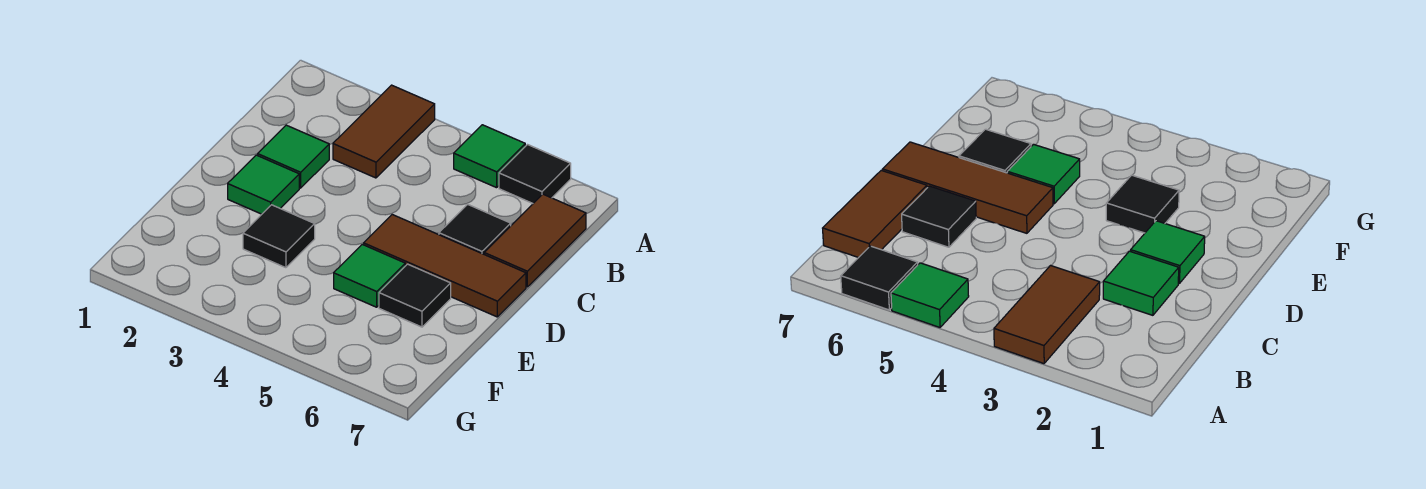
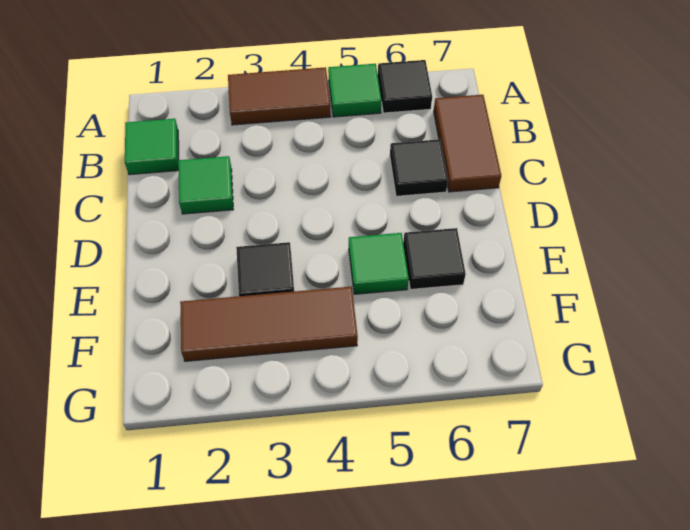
brown tile A3:B3 level 1 -> brown tile A3:A4 level 1
green tile D2 level 1 -> green tile B1 level 1
brown tile D5:D7 level 1 -> brown tile F2:F4 level 1

